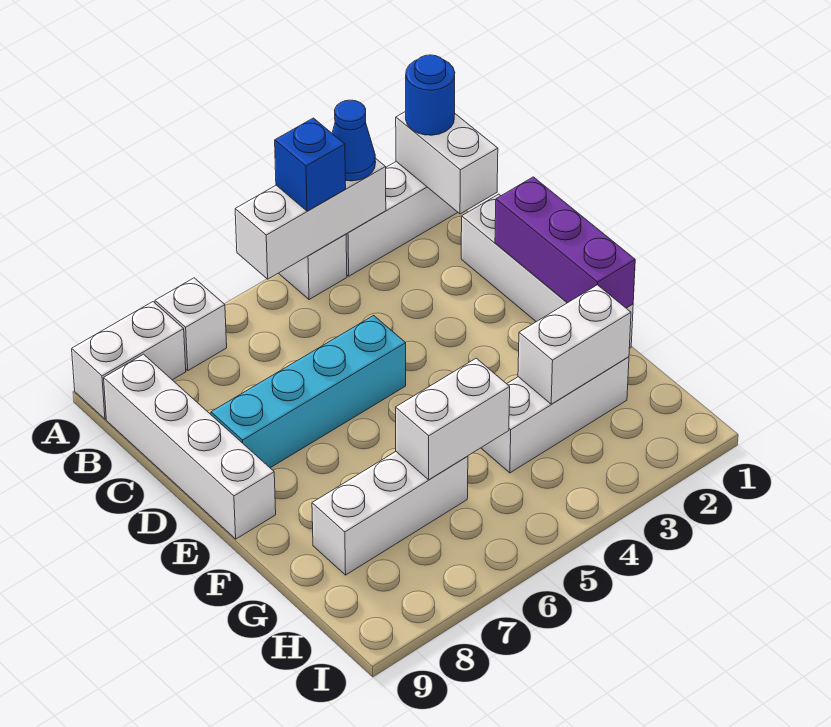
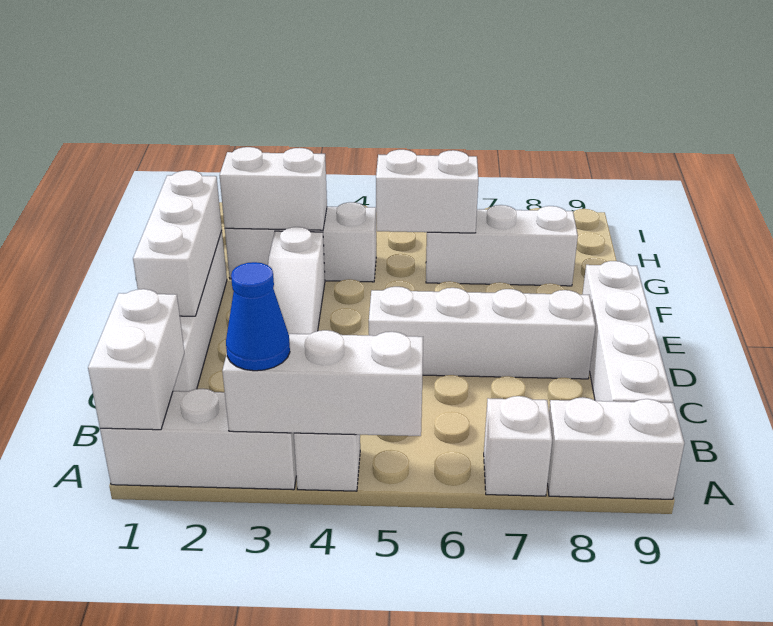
blue round brick A1 level 3 -> none
blue brick A4 level 3 -> none
purple brick D1:F1 level 2 -> white brick D1:F1 level 2
none -> white slope D3:F3 level 1 top F
cyan brick D5:D8 level 1 -> white brick D5:D8 level 1

